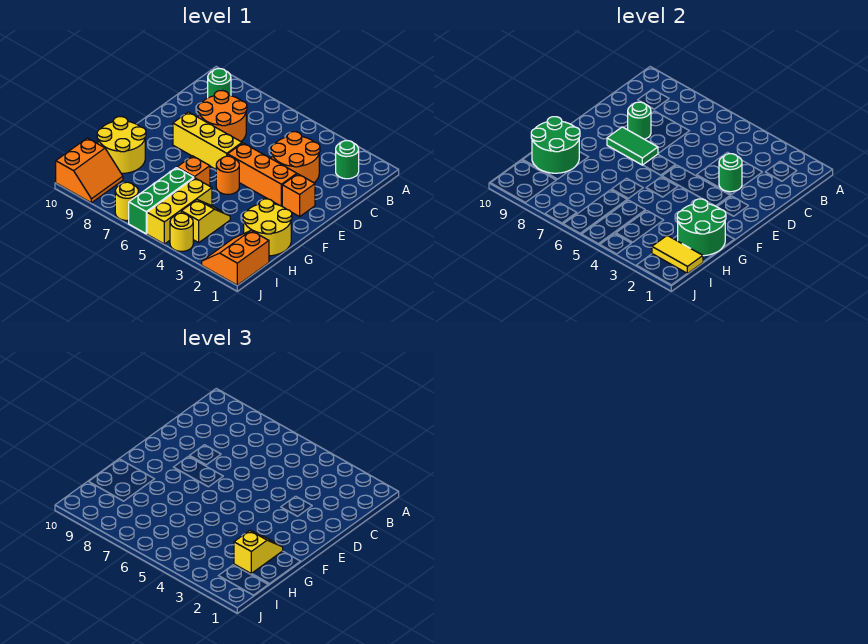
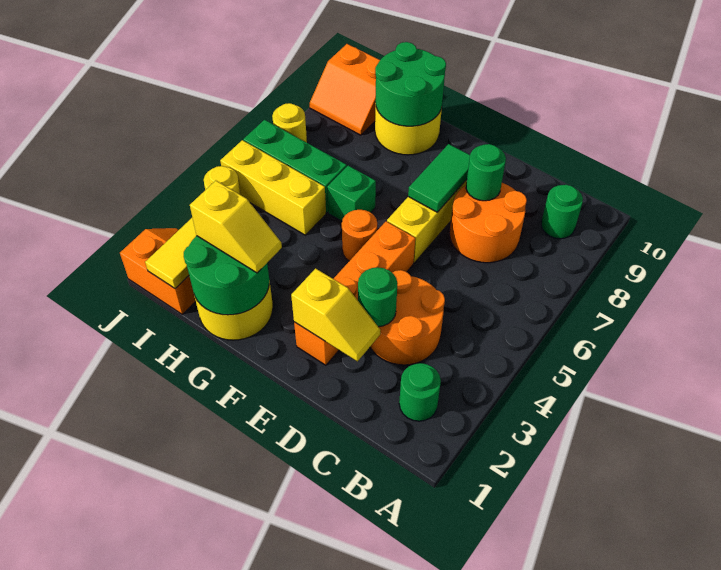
orange brick G6 level 1 -> green brick G6 level 1
yellow slope H4:I4 level 1 top I -> yellow slope D2:E2 level 2 top E

